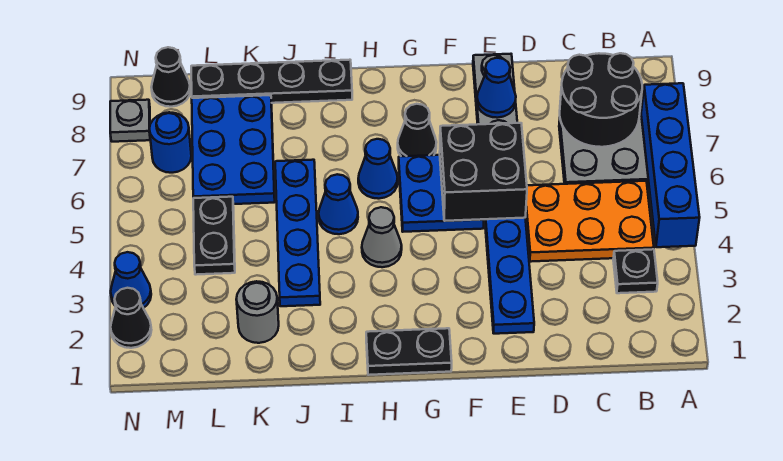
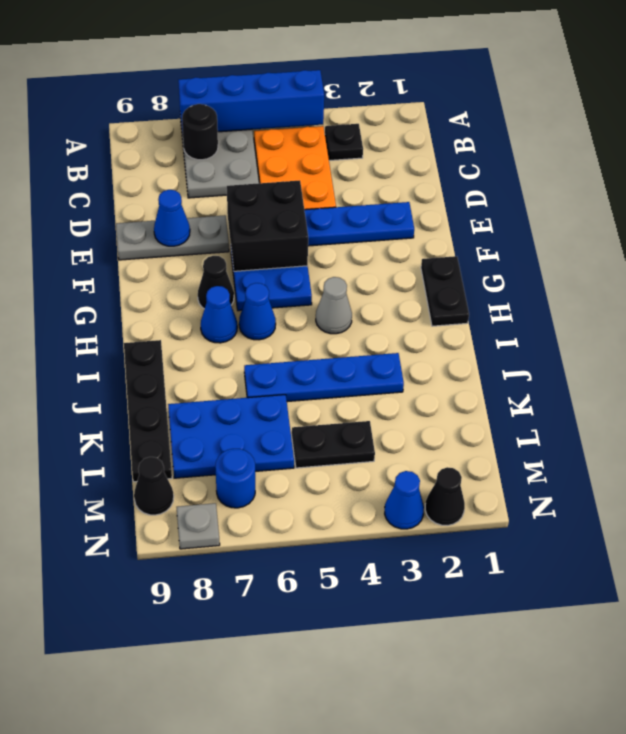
black round brick B7:C8 level 2 -> black round brick B7 level 2
blue cone I5 level 1 -> blue cone H7 level 1
grey round brick K2 level 1 -> none

